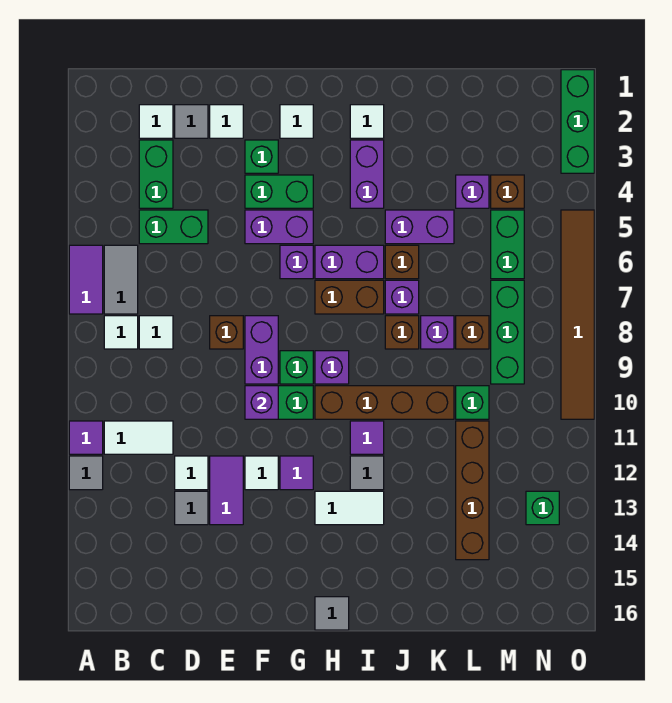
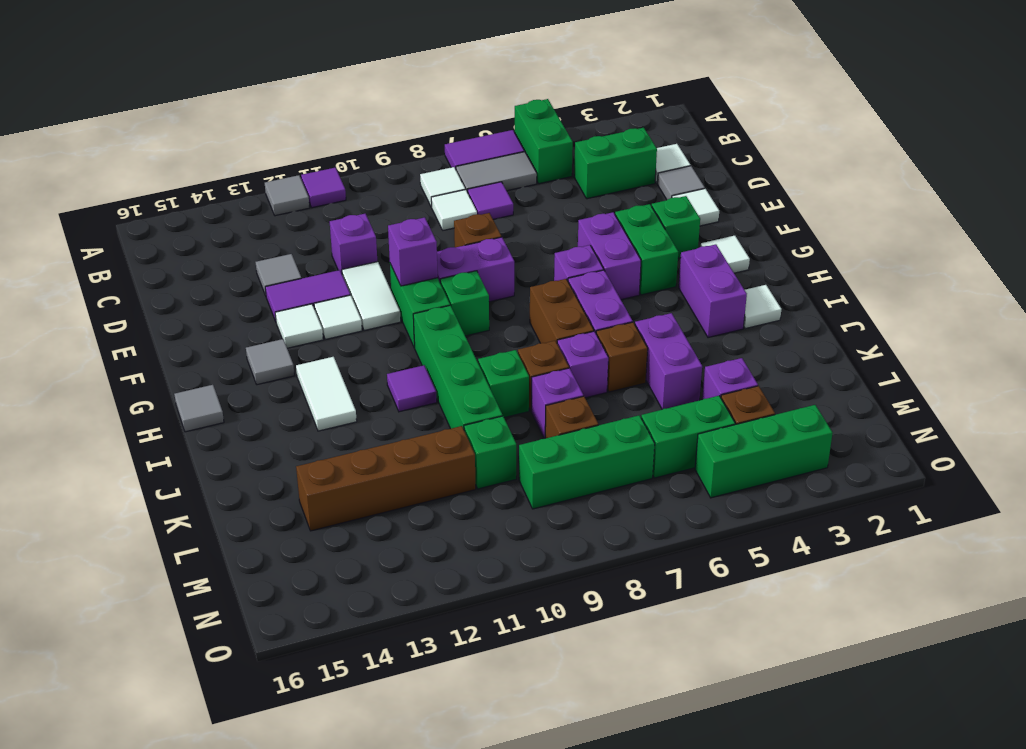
white tile B11:C11 level 1 -> white tile E11:F11 level 1
green brick C5:D5 level 1 -> green brick A5:B5 level 1
white tile D12 level 1 -> white tile F13 level 1
purple tile G12 level 1 -> purple tile C7 level 1
purple brick H9 level 1 -> purple brick D11 level 1
brown brick H10:K10 level 1 -> green brick H10:K10 level 1
purple brick I3:I4 level 1 -> purple brick H3:I3 level 1
grey tile I12 level 1 -> grey tile G14 level 1
green brick N13 level 1 -> green brick J9 level 1
green brick O1:O3 level 1 -> green brick N3:N5 level 1
brown tile O5:O10 level 1 -> none

